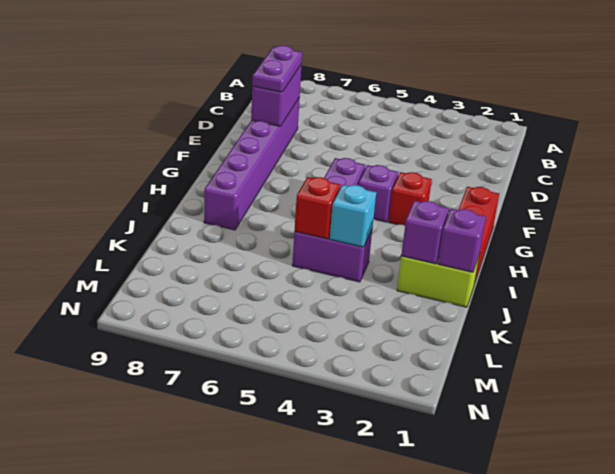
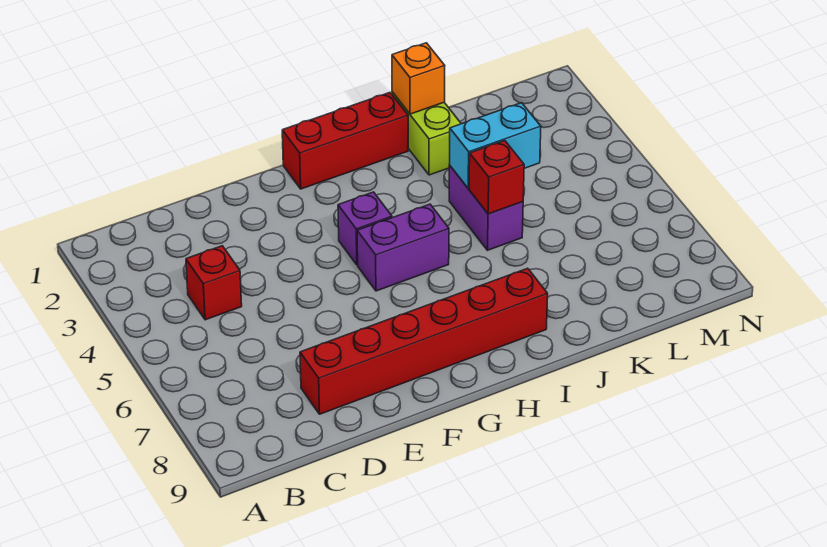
purple brick D8:I8 level 1 -> red brick D8:I8 level 1
purple brick D8:E8 level 2 -> none
purple plate D8:E8 level 3 -> none
red brick G3 level 1 -> red brick C4 level 1
purple brick J1 level 2 -> orange brick J1 level 2
purple brick J2 level 2 -> none
cyan brick J4 level 2 -> cyan brick J4:K4 level 2

